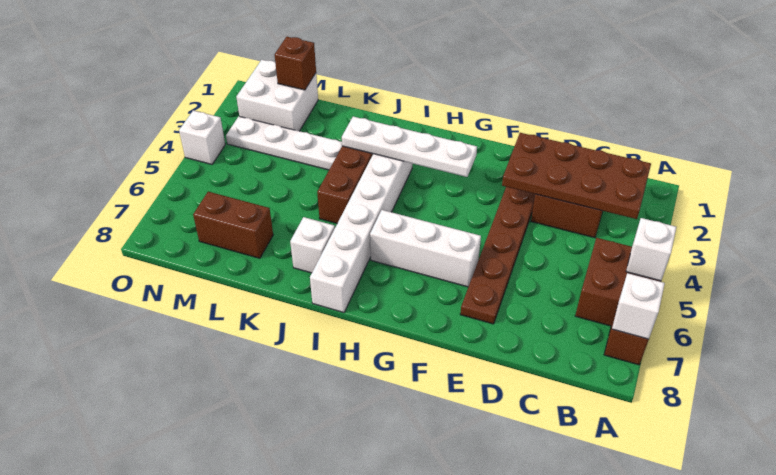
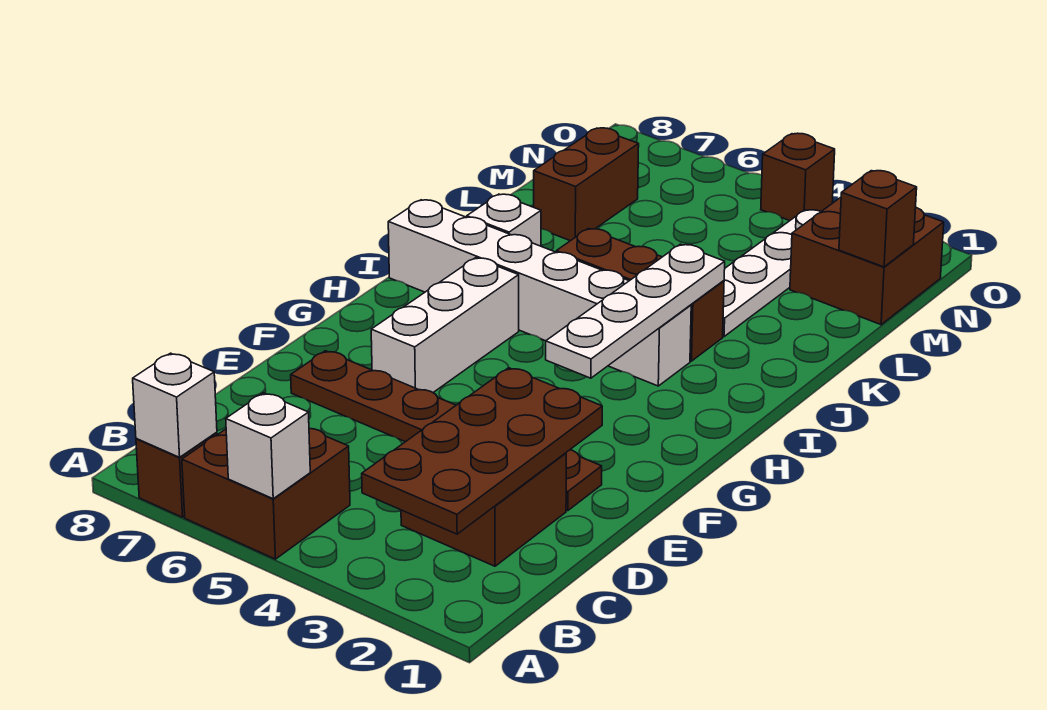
white brick M1:N2 level 1 -> brown brick M1:N2 level 1
white brick O4 level 1 -> brown brick O4 level 1

